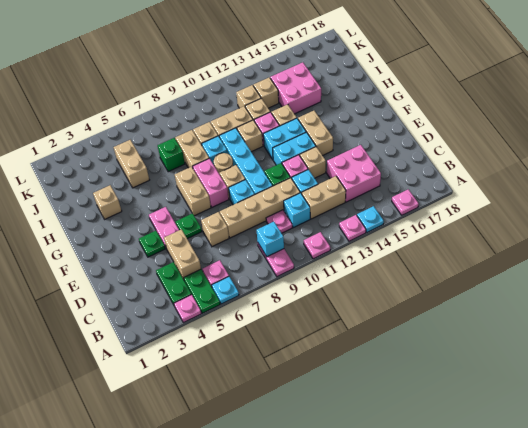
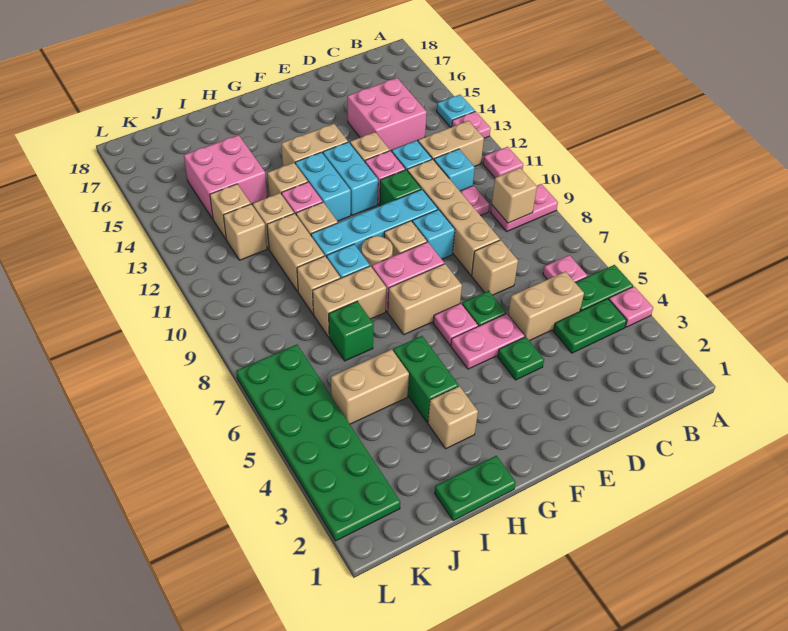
cyan plate A6 level 1 -> none
pink plate A16 level 1 -> pink plate F6 level 1
cyan brick B9 level 2 -> tan brick B9 level 2
tan brick C12:C13 level 1 -> tan brick B12:C12 level 1
none -> green plate H1:I1 level 1
none -> green brick H4:H5 level 1
none -> green plate K2:L7 level 1

